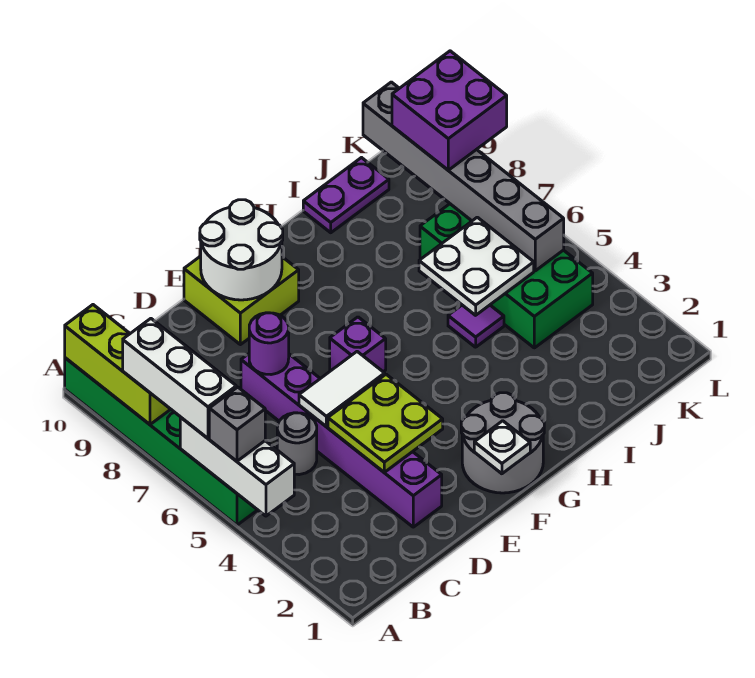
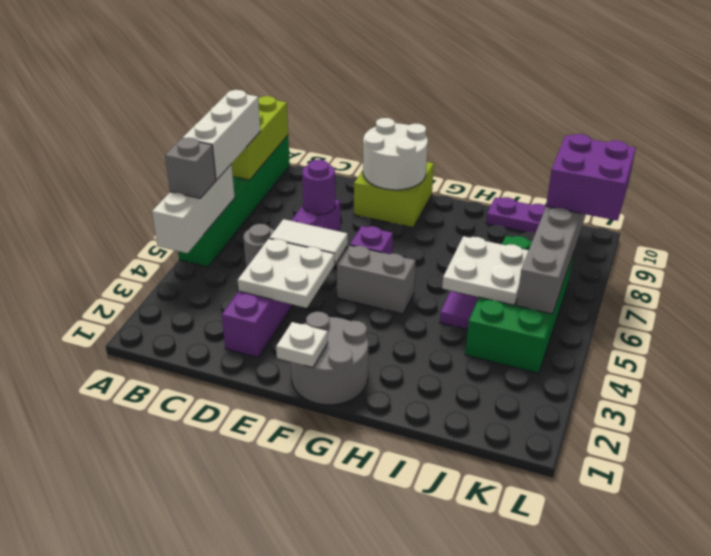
lime plate D3:E4 level 2 -> white plate D3:E4 level 2
none -> grey brick F5:G5 level 1

